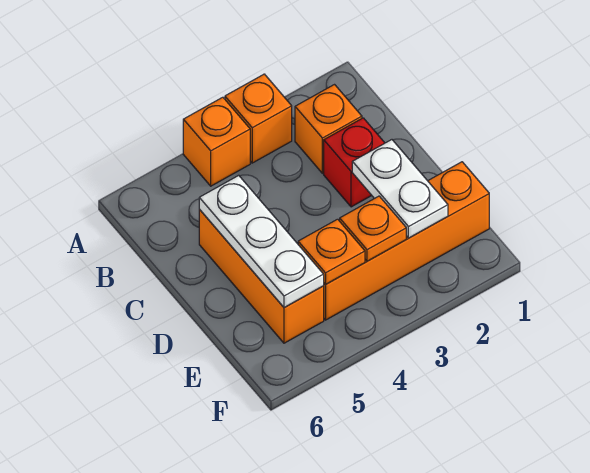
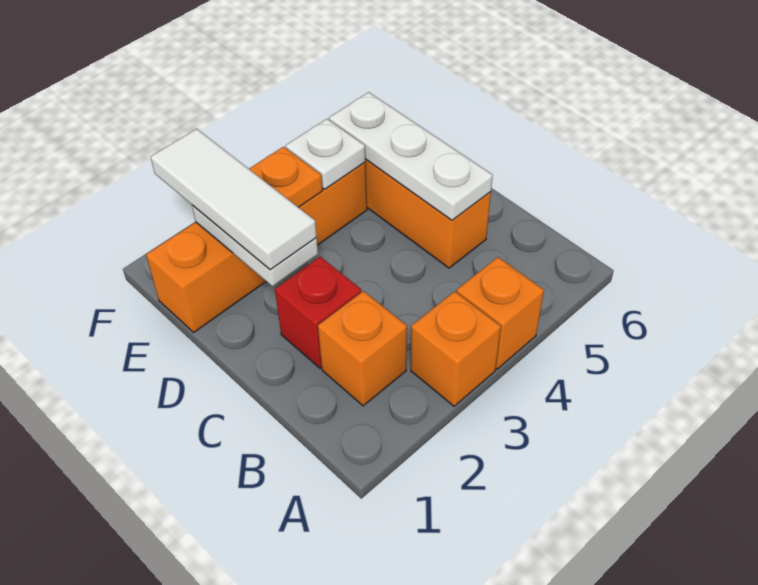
none -> white tile D2:F2 level 3
orange plate E4 level 2 -> white plate E4 level 2

